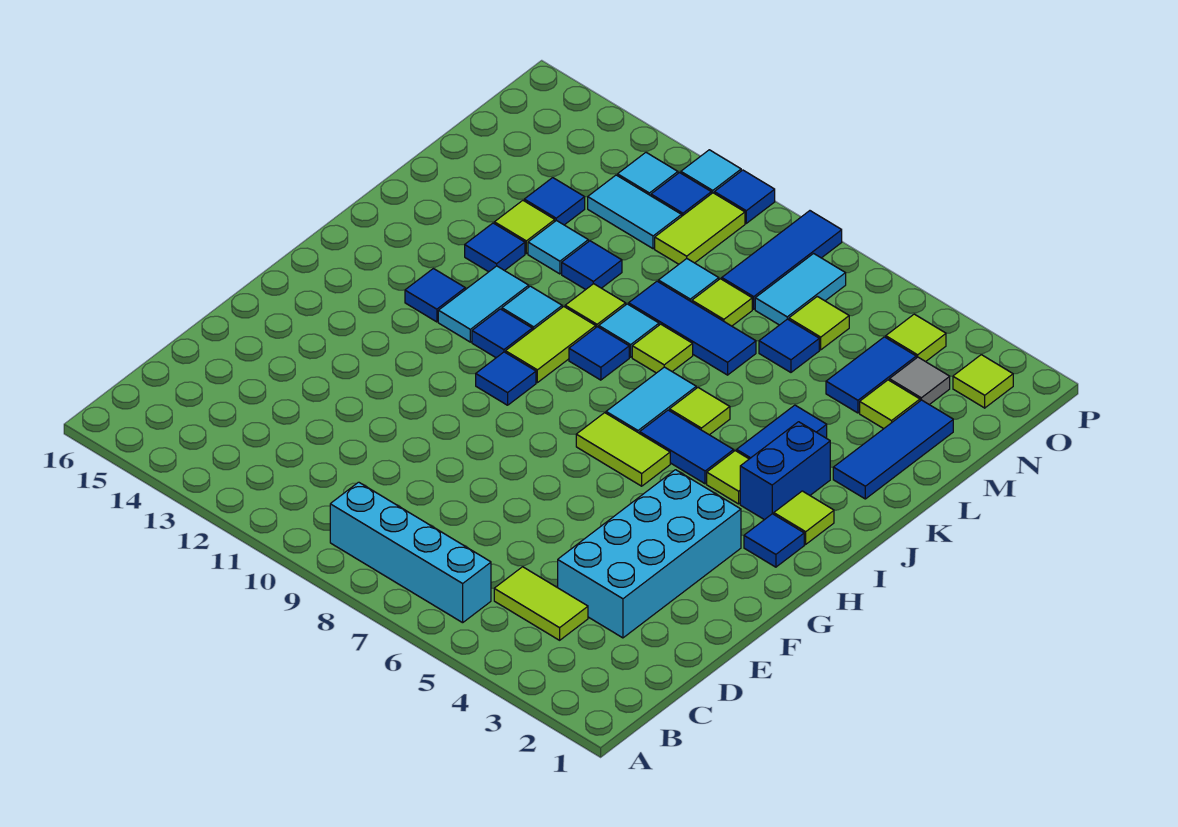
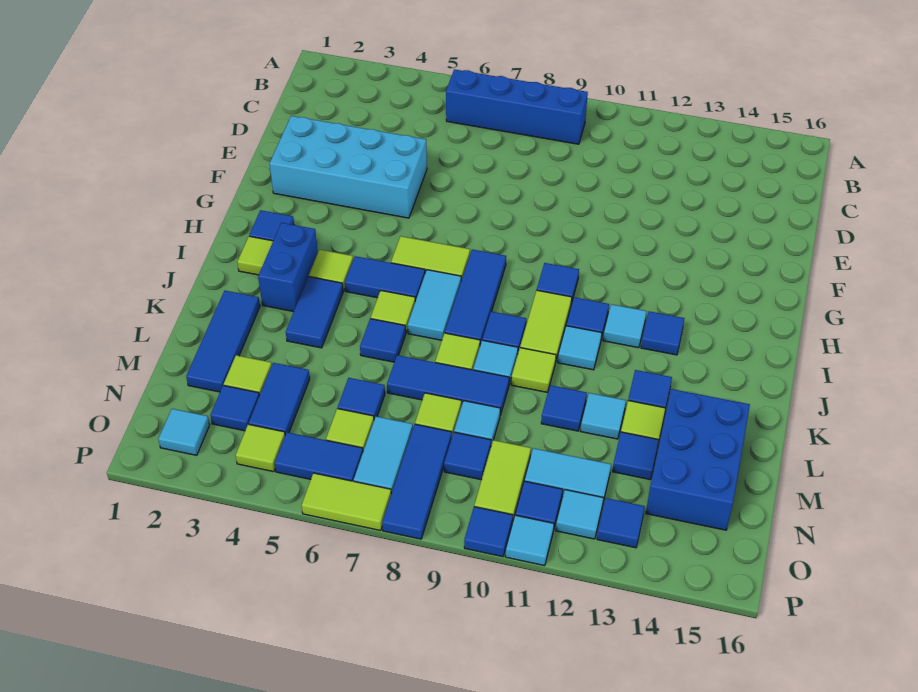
cyan brick B6:B9 level 1 -> blue brick B6:B9 level 1
lime tile C4:C5 level 1 -> lime tile P6:P7 level 1
cyan brick D3:G4 level 1 -> cyan brick E2:F5 level 1
none -> blue tile H8:J8 level 1
cyan tile I12:J12 level 1 -> cyan tile I12 level 1
none -> blue tile K6 level 1
none -> blue brick L14:N15 level 1
grey tile N3 level 1 -> blue tile N3 level 1
none -> blue tile N9 level 1
lime tile O2 level 1 -> cyan tile O2 level 1
none -> blue tile O5:O6 level 1
none -> blue tile O13 level 1

